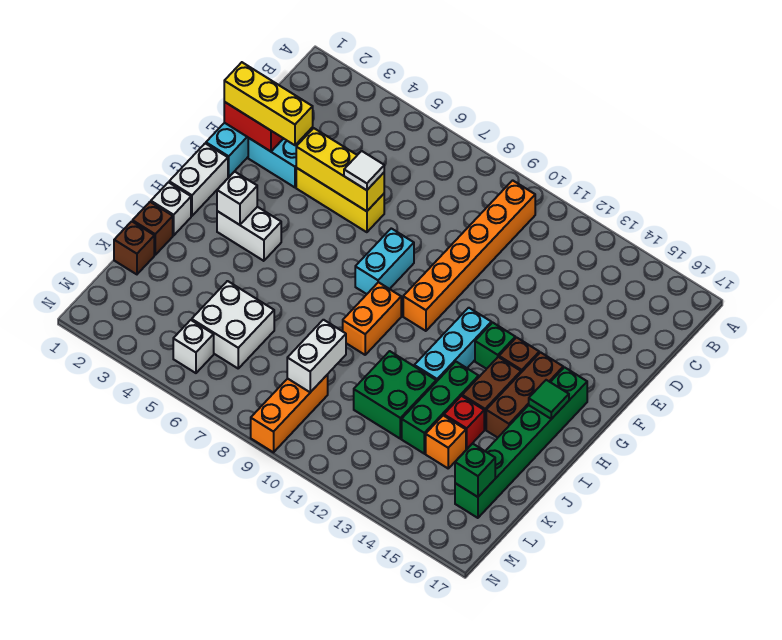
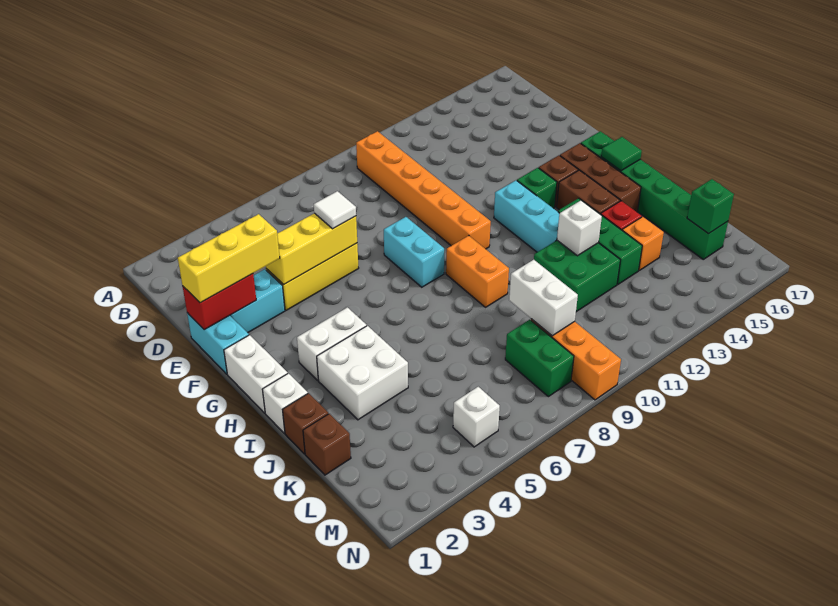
white brick H3 level 2 -> white brick J12 level 2
white brick K5:L6 level 1 -> white brick I3:J4 level 1
none -> green brick L8:M8 level 1

